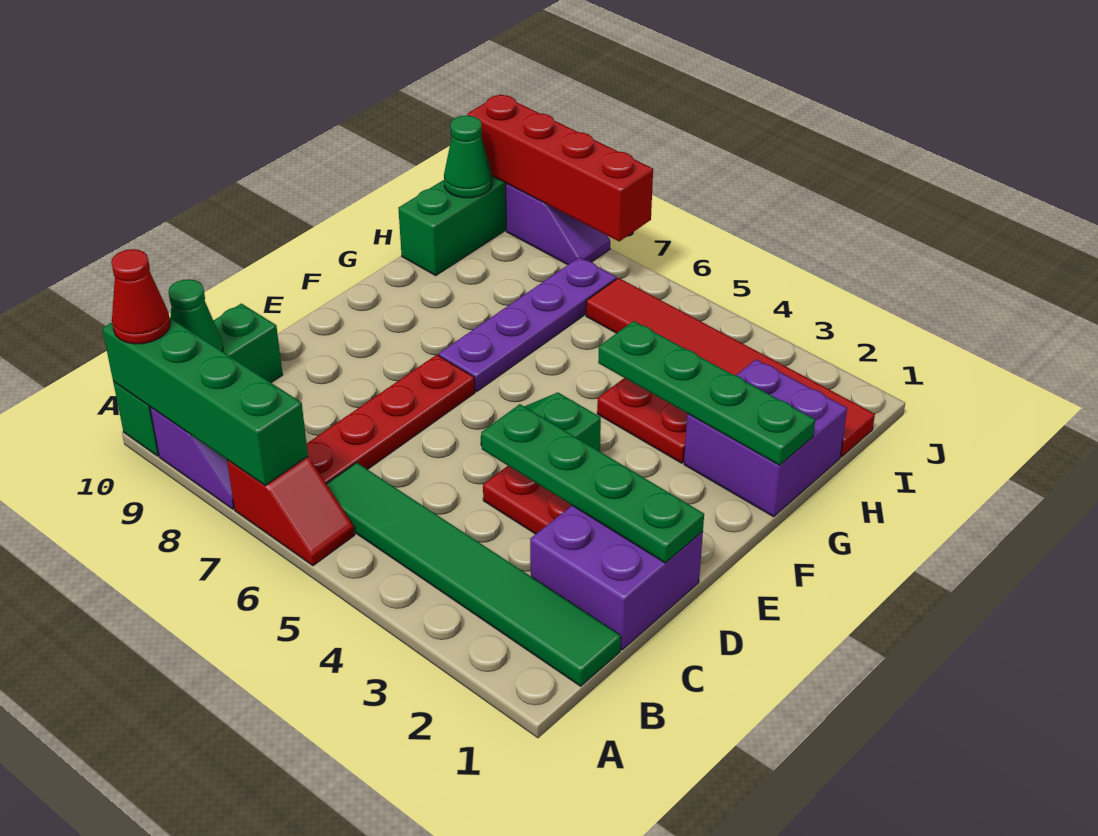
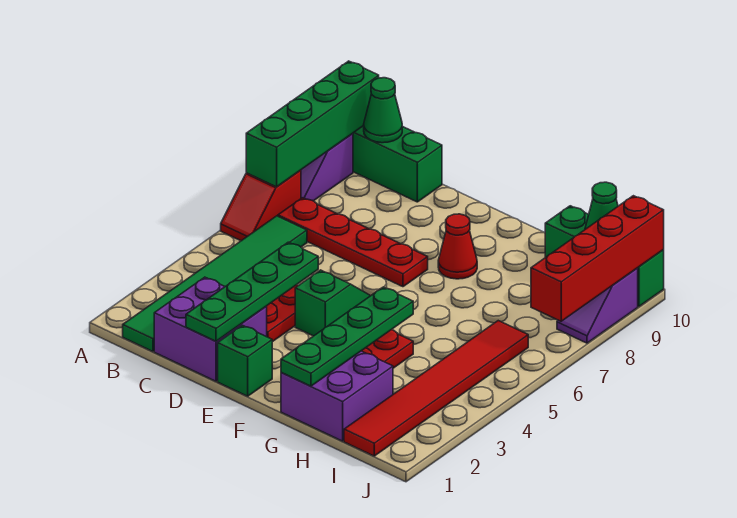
red cone A10 level 3 -> red cone F8 level 1
none -> green brick E1 level 1
purple plate F7:I7 level 1 -> none

